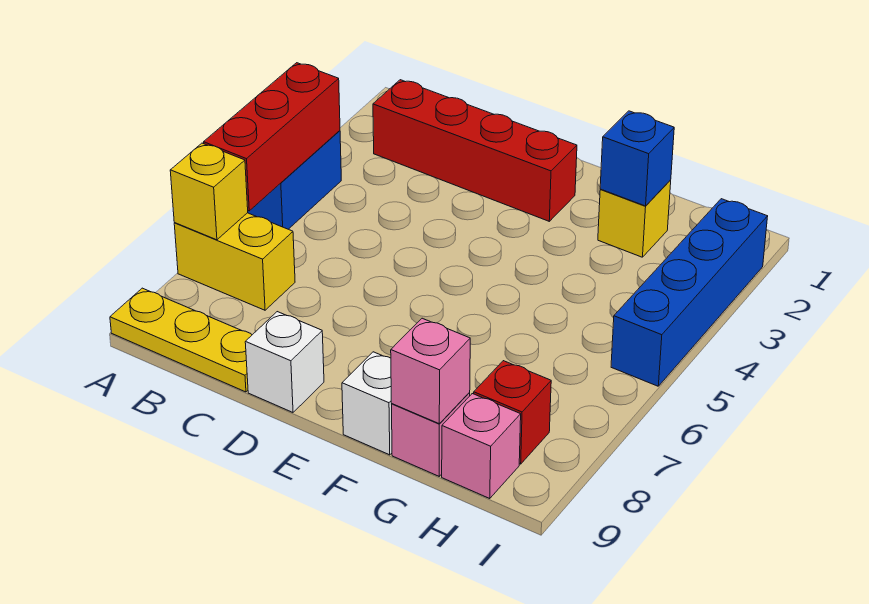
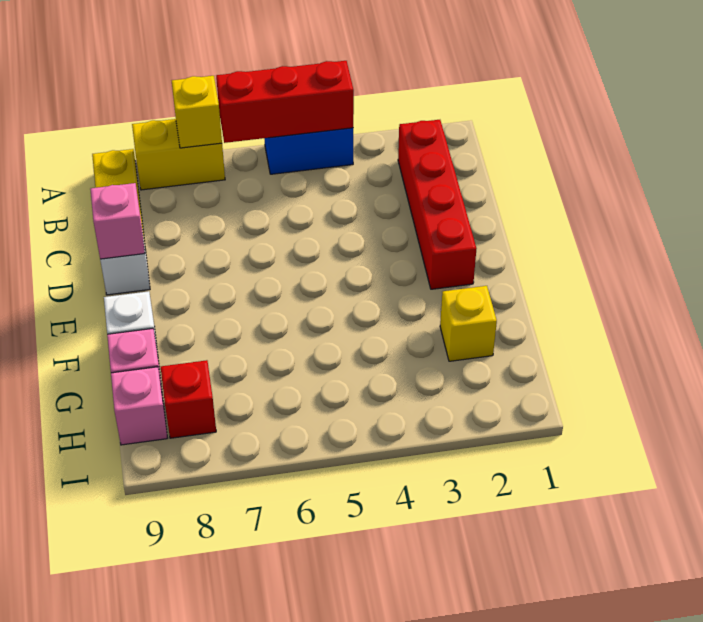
yellow brick A7:B7 level 1 -> yellow brick A7:A8 level 1
blue brick G2 level 2 -> none
pink brick G9 level 2 -> pink brick D9 level 2
blue brick I2:I5 level 1 -> none

